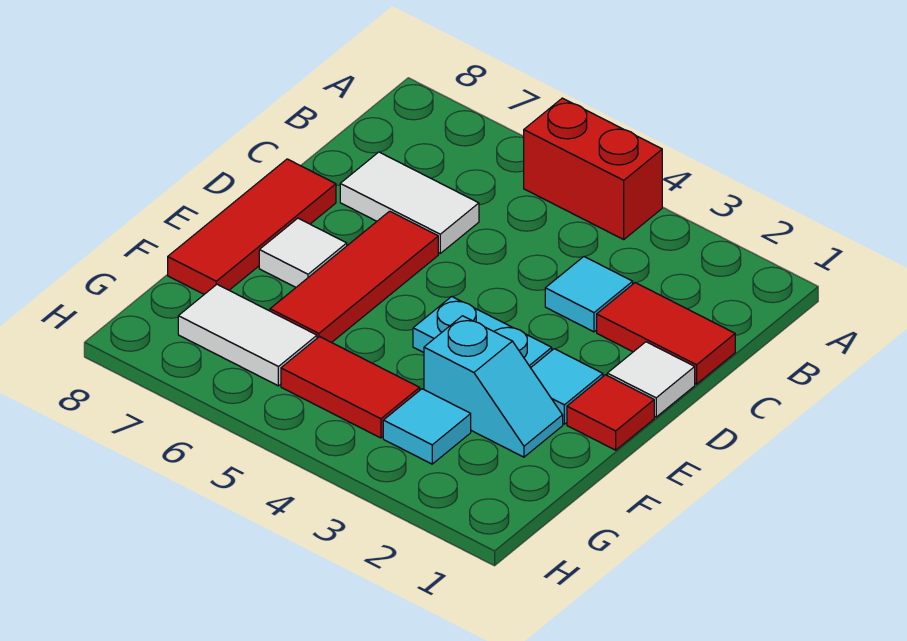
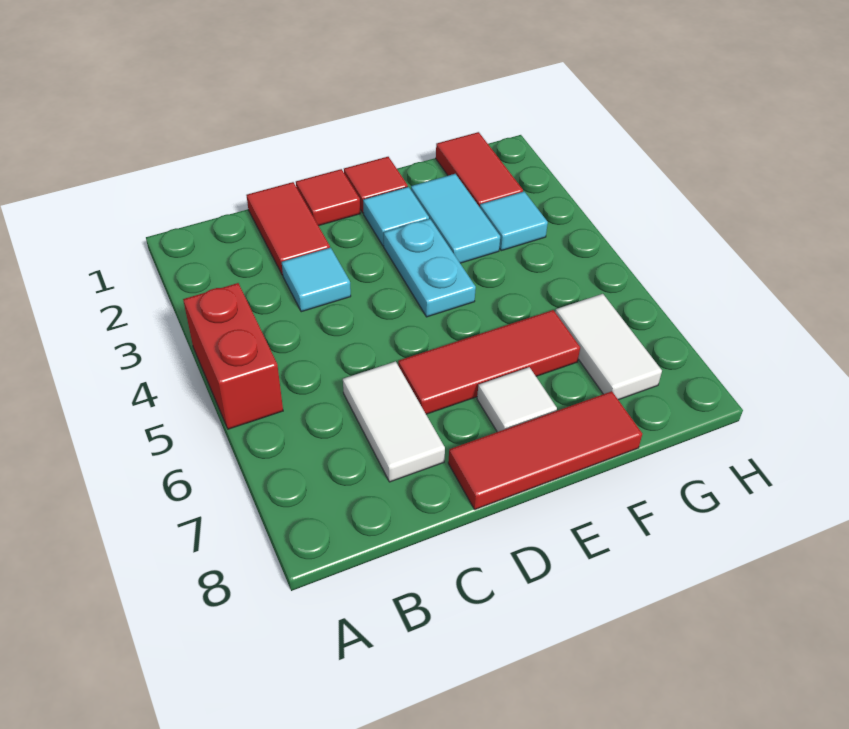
white tile D1 level 1 -> red tile D1 level 1
cyan slope F2:F3 level 1 top 3 -> cyan tile F2:F3 level 1
red tile G4:G5 level 1 -> red tile G1:G2 level 1

